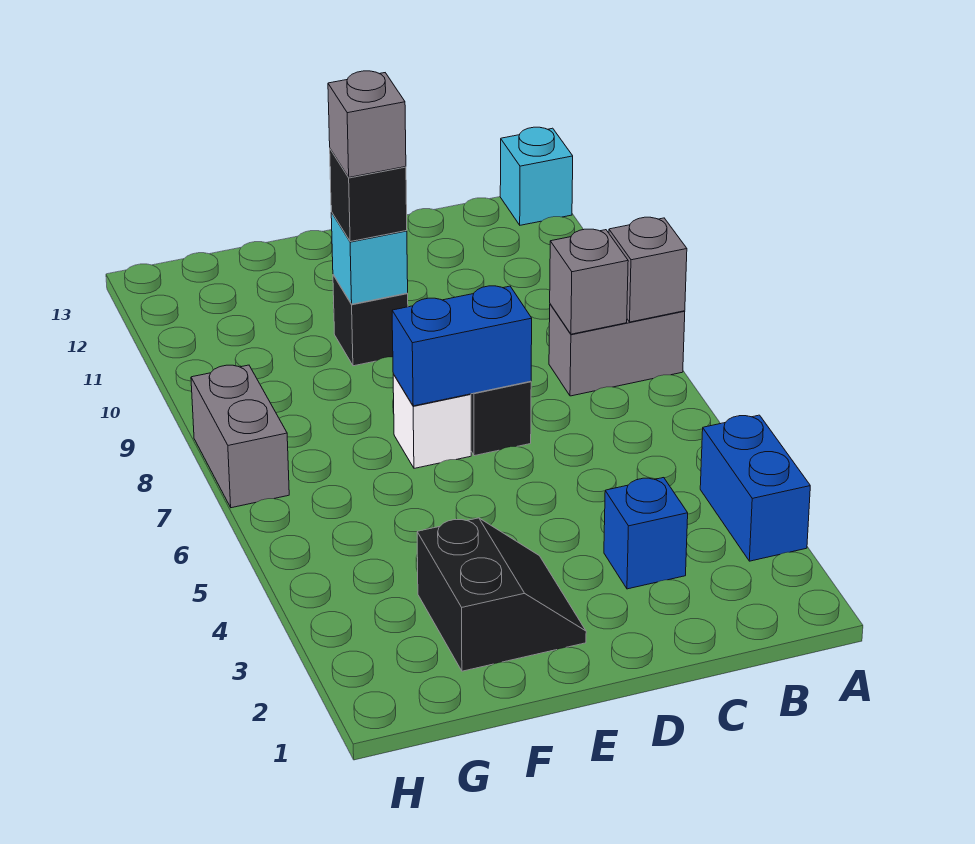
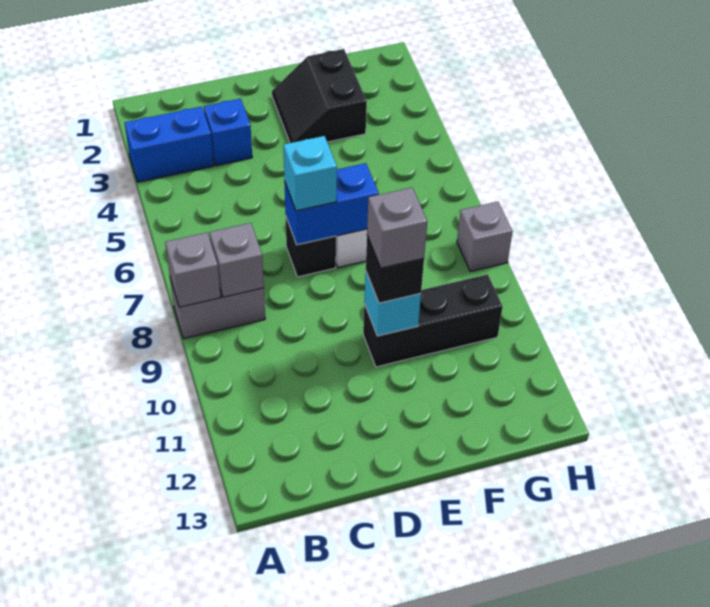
blue brick A3:A4 level 1 -> blue brick A3:B3 level 1
cyan brick A13 level 1 -> cyan brick D7 level 3
black brick E10 level 1 -> black brick E10:G10 level 1
grey brick H7:H8 level 1 -> grey brick H8 level 1

